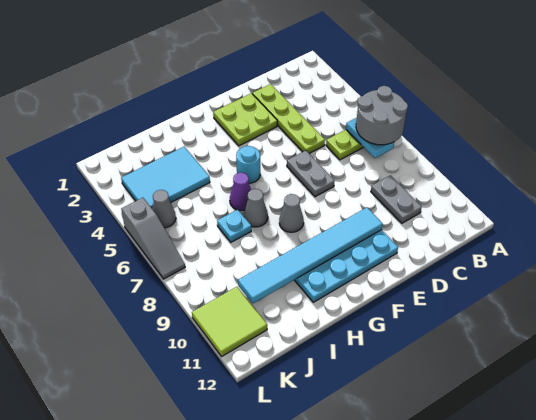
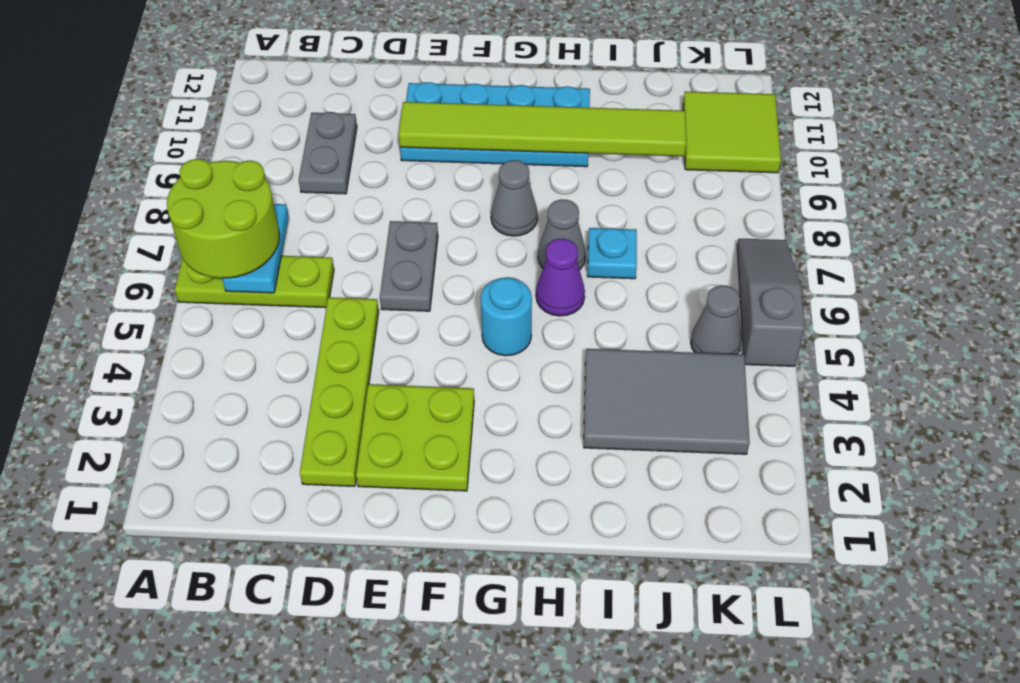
grey round brick A6:B7 level 3 -> lime round brick A6:B7 level 3
cyan tile E10:J10 level 2 -> lime tile E10:J10 level 2
cyan tile I3:K4 level 1 -> grey tile I3:K4 level 1

